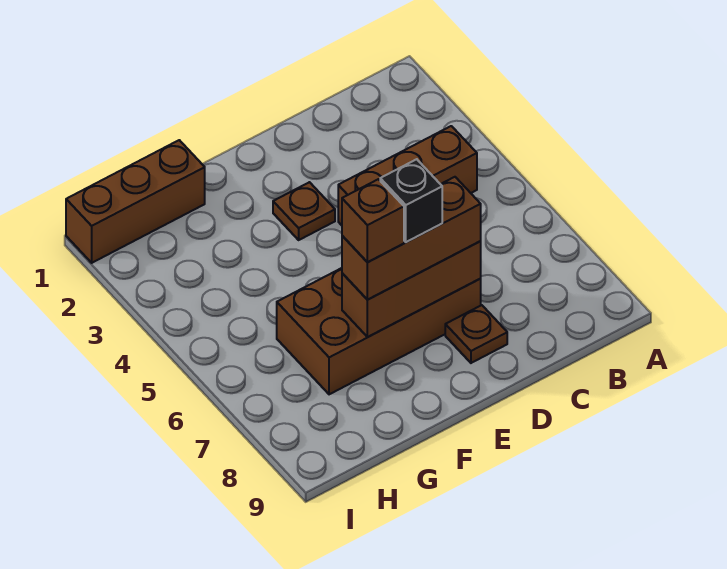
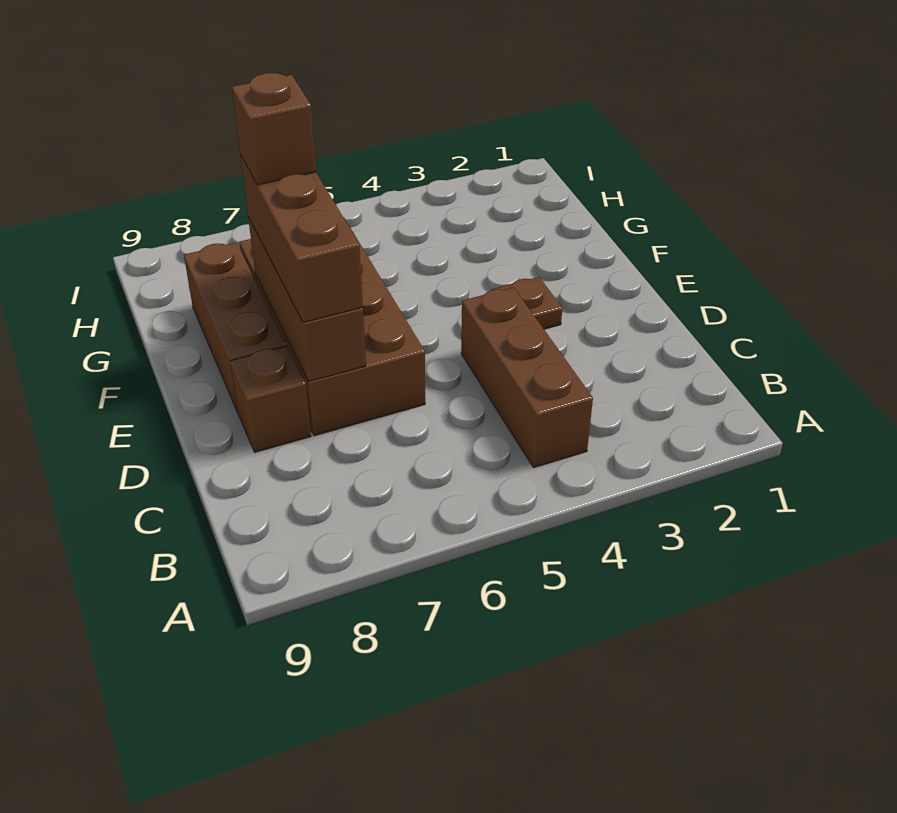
brown plate D8 level 1 -> brown brick D8 level 1
black brick E7 level 4 -> none
brown brick G1:I1 level 1 -> brown brick E8:G8 level 1

